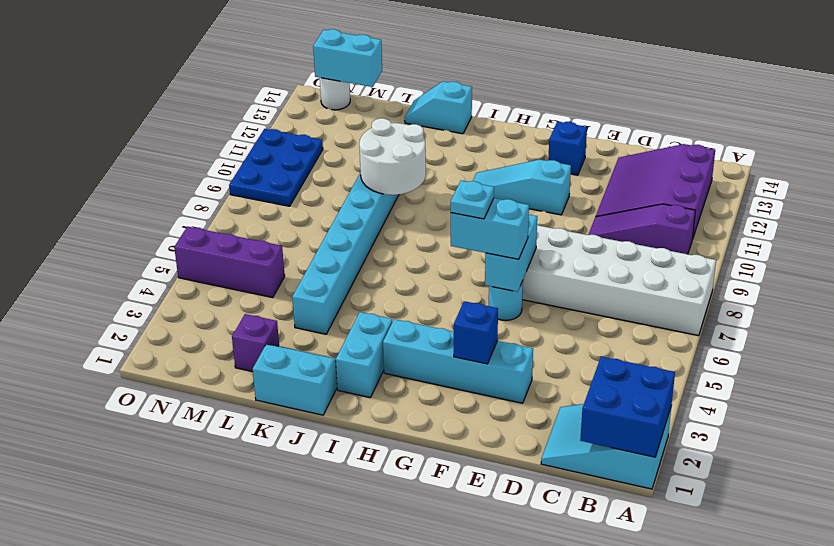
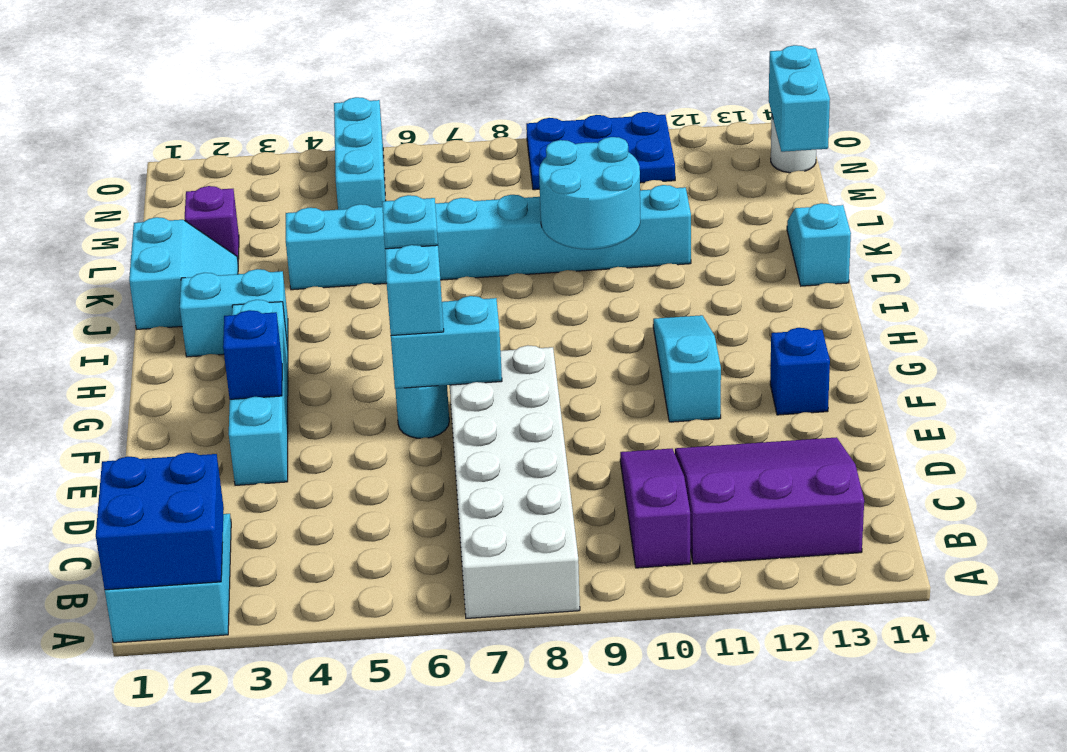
white round brick J9:K10 level 2 -> cyan round brick J9:K10 level 2
purple brick M5:O5 level 1 -> cyan brick M5:O5 level 1

